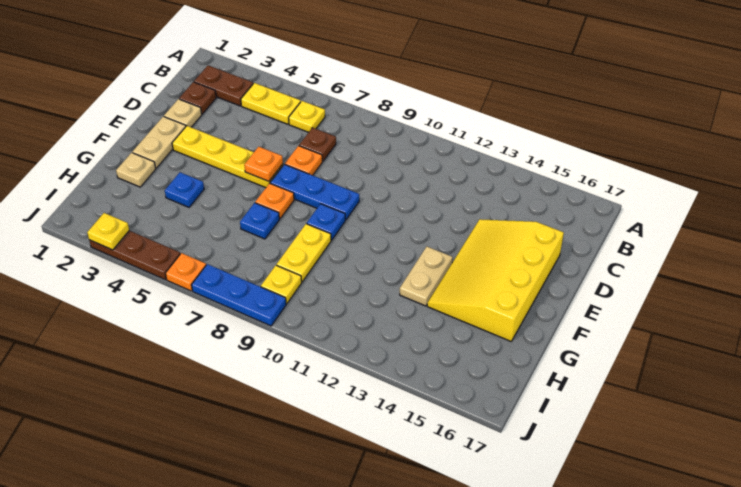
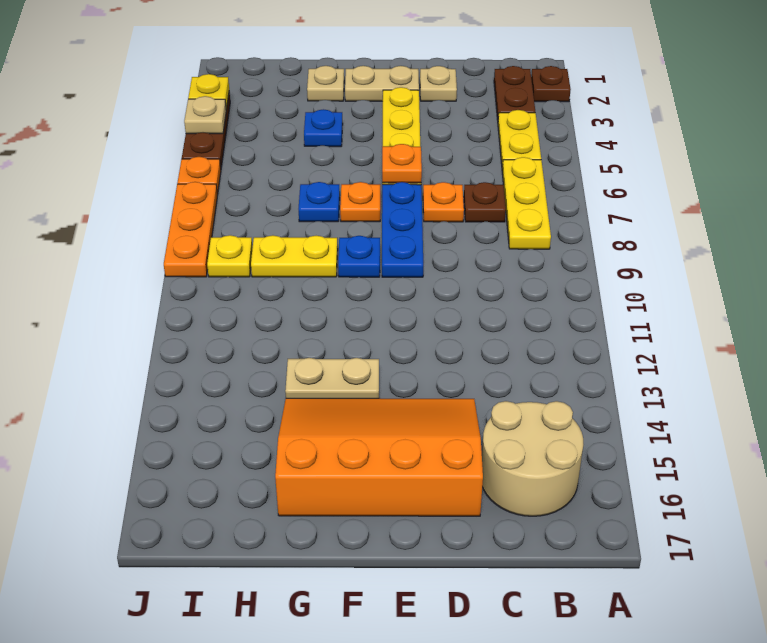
yellow plate B6 level 1 -> yellow plate B6:B8 level 1
none -> tan round brick B15:C16 level 1
brown plate C2 level 1 -> brown plate A2 level 1
yellow slope D14:G16 level 1 top 16 -> orange slope D14:G16 level 1 top 16
none -> tan plate J4 level 2
blue plate J7:J9 level 1 -> orange plate J7:J9 level 1

